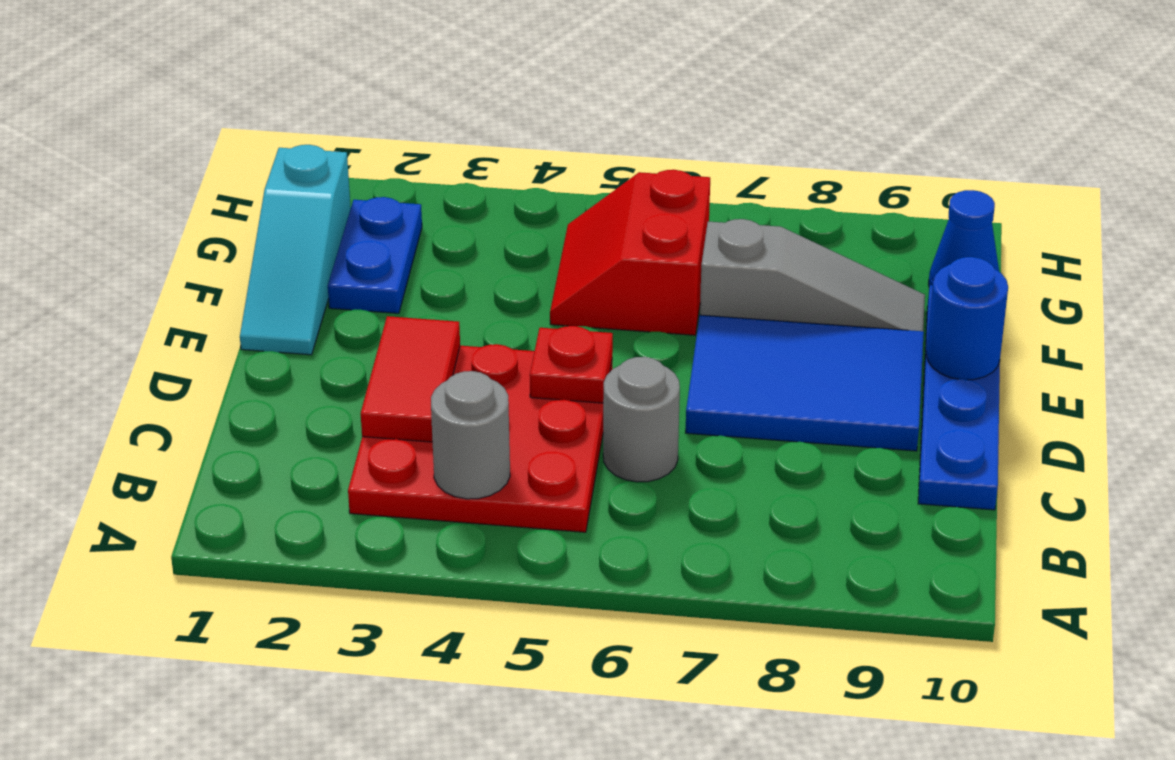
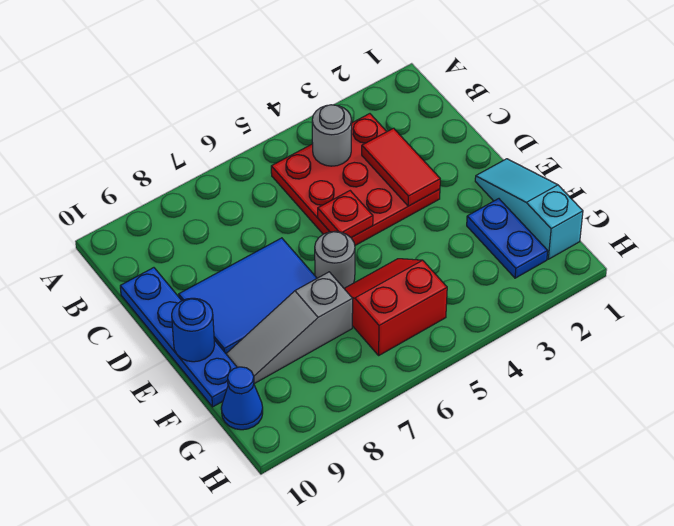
grey round brick C6 level 1 -> grey round brick E6 level 1
red slope F5:G6 level 1 top 6 -> red slope F5:G6 level 1 top G

